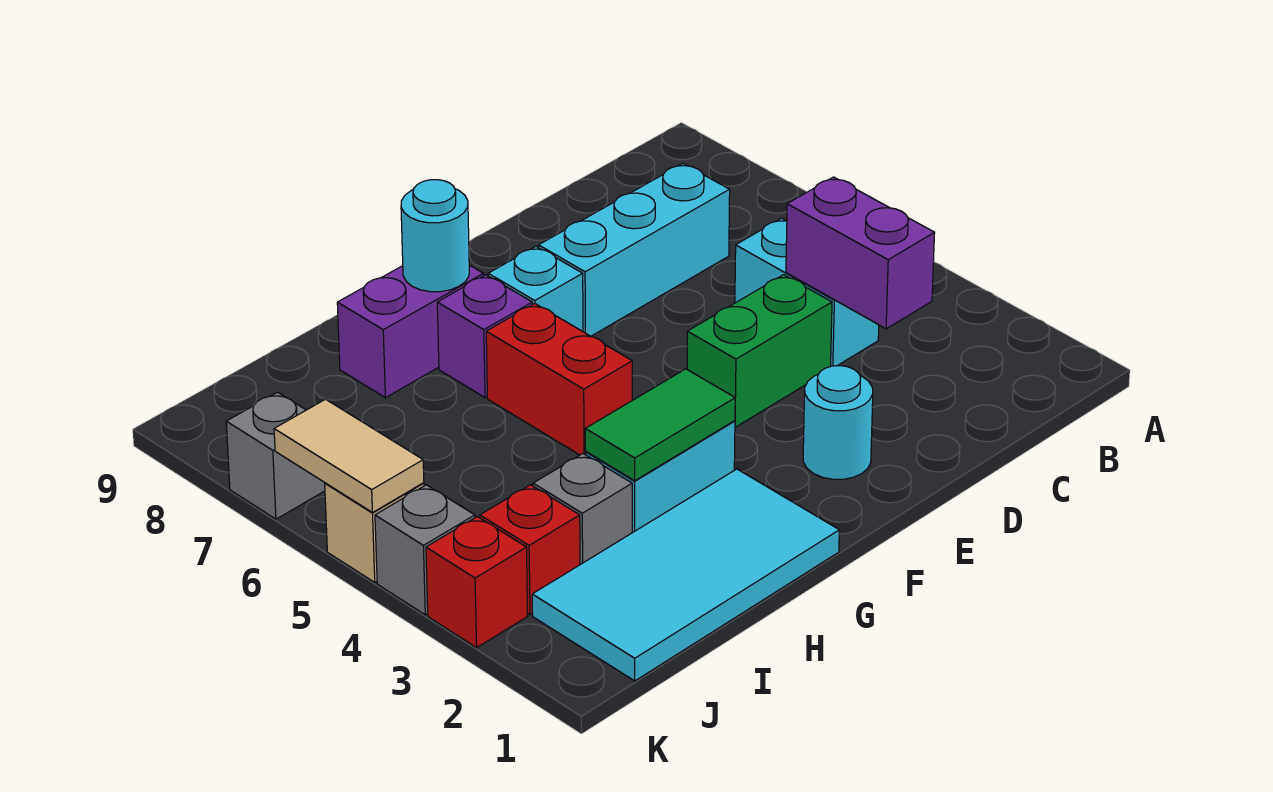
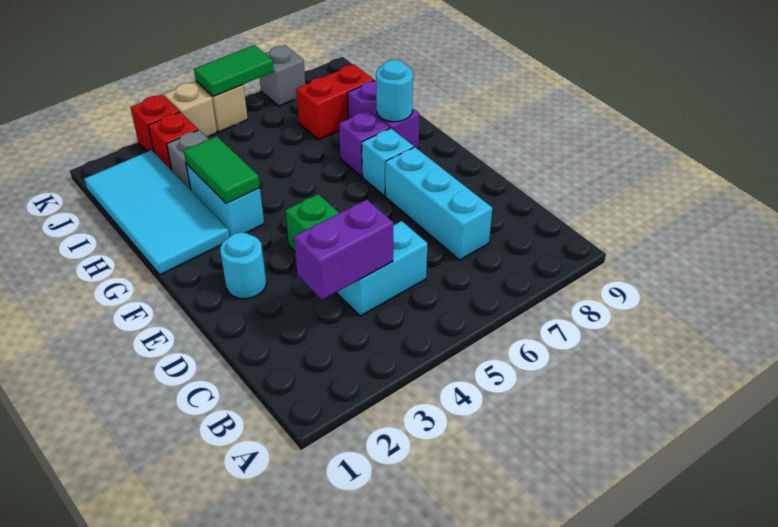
red brick G5:G6 level 1 -> red brick I7:I8 level 1
grey brick K4 level 1 -> tan brick K4 level 1
tan tile K5:K6 level 2 -> green tile K5:K6 level 2

